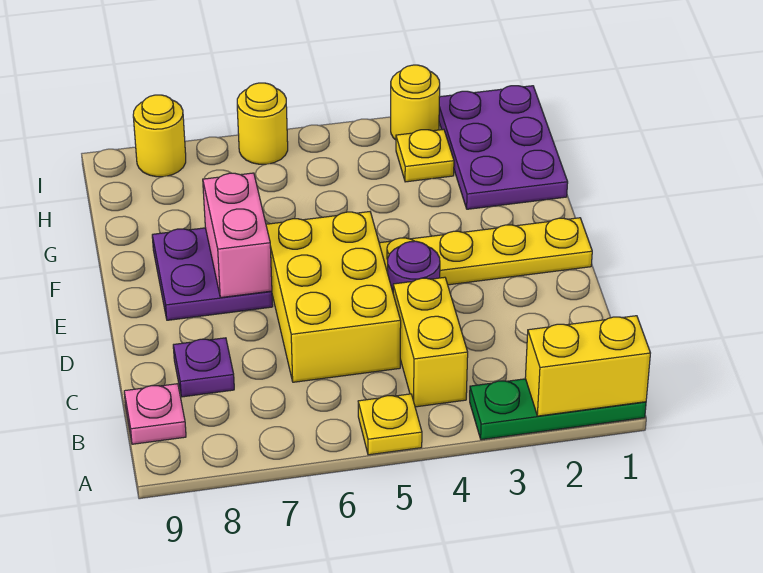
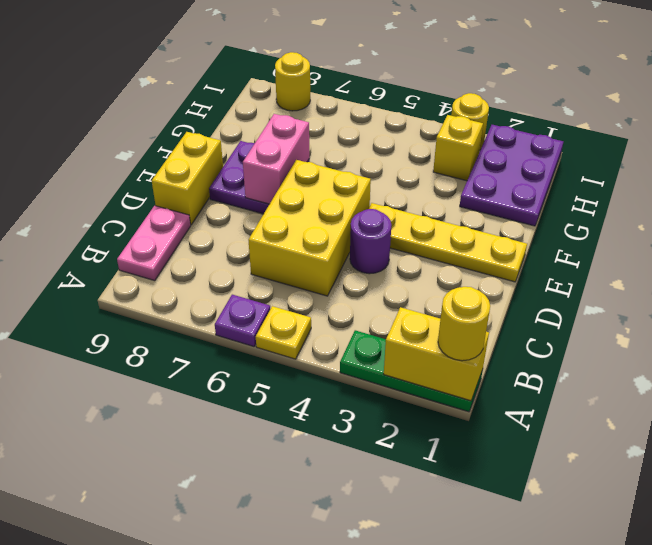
yellow brick B4:C4 level 1 -> yellow brick D9:E9 level 1
pink plate B9 level 1 -> pink plate B9:C9 level 1
purple plate C8 level 1 -> purple plate A6 level 1
yellow plate H3 level 1 -> yellow brick H3 level 1
yellow round brick I6 level 1 -> yellow round brick A1 level 3

